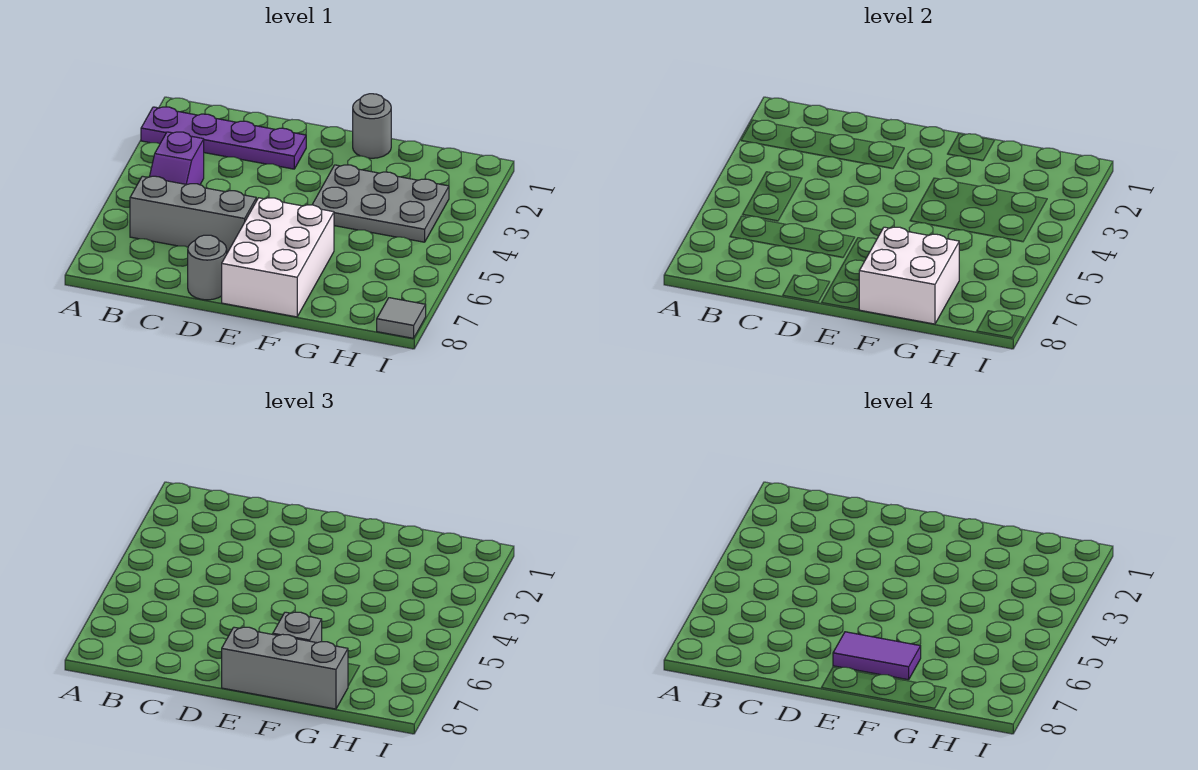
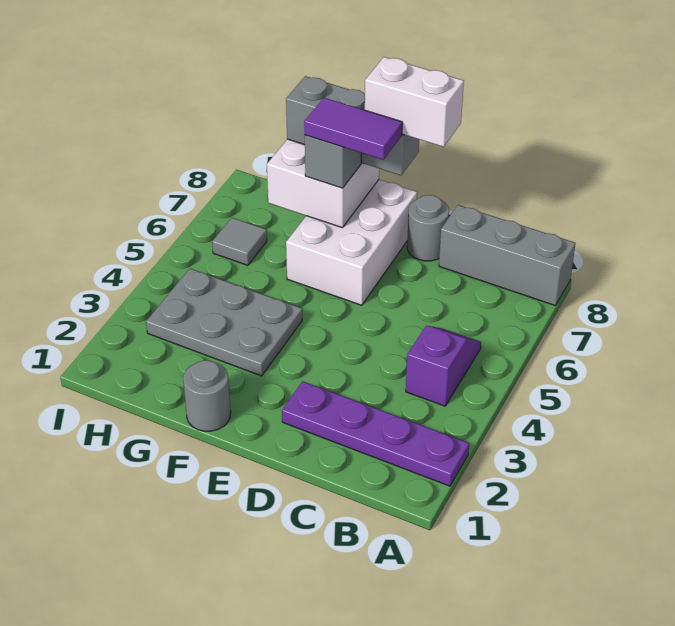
grey brick B6:D6 level 1 -> grey brick A8:C8 level 1
none -> white brick D8:E8 level 4
grey tile I8 level 1 -> grey tile H6 level 1

